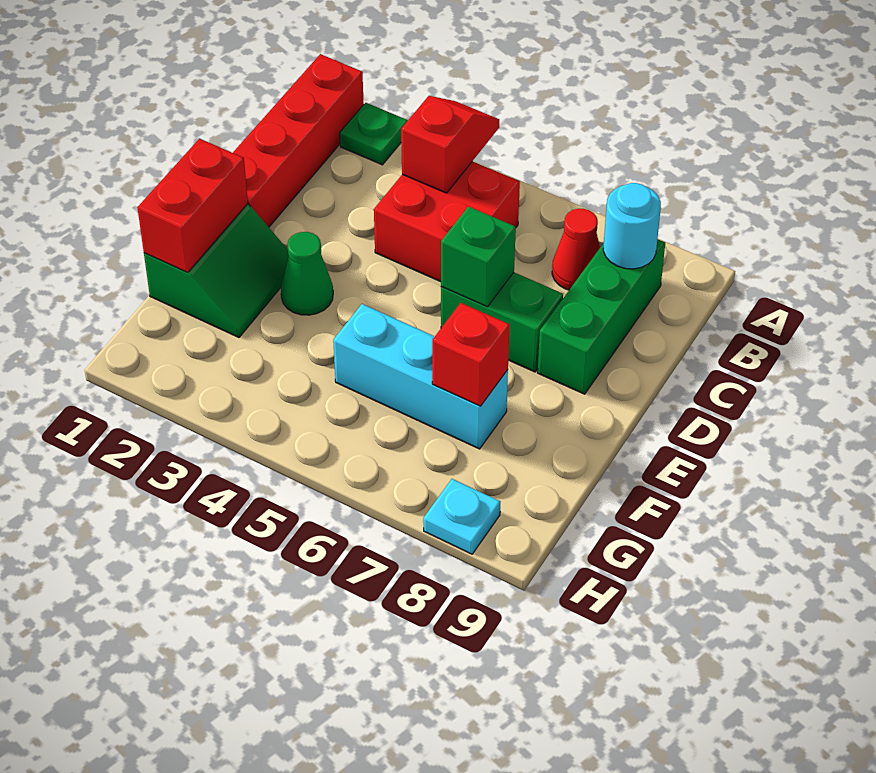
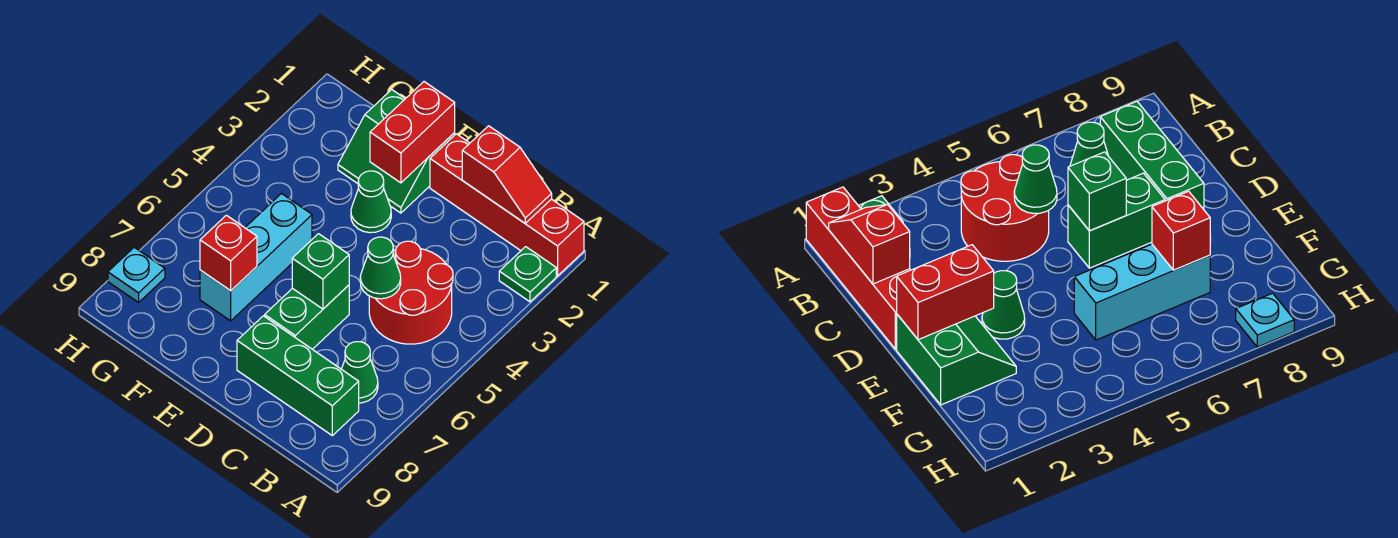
red slope A4:B4 level 2 top B -> red slope B1:C1 level 2 top C
red brick B4:C5 level 1 -> red round brick B4:C5 level 1
red cone B7 level 1 -> green cone B7 level 1
cyan round brick B8 level 2 -> none
none -> green cone C5 level 2
red brick E1:F1 level 2 -> red brick E1:E2 level 2

